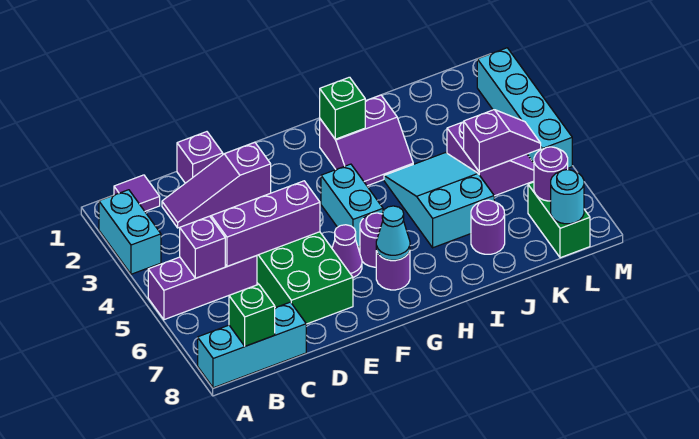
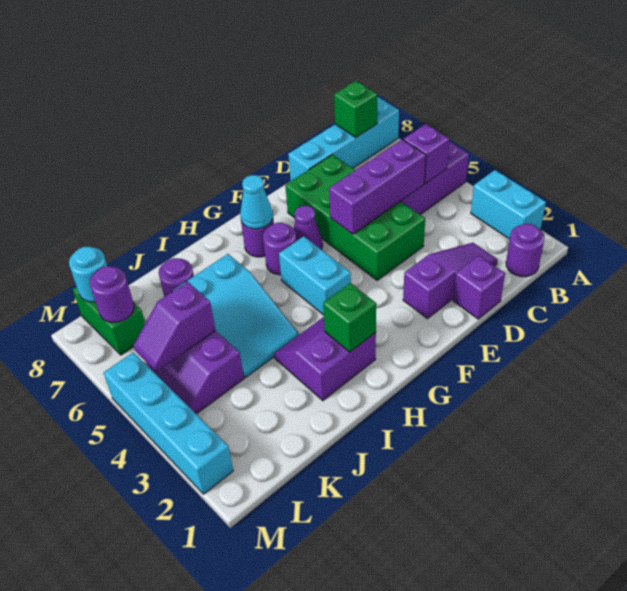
cyan brick A8:C8 level 1 -> cyan brick A8:D8 level 1
purple tile B1 level 1 -> purple round brick B1 level 1

